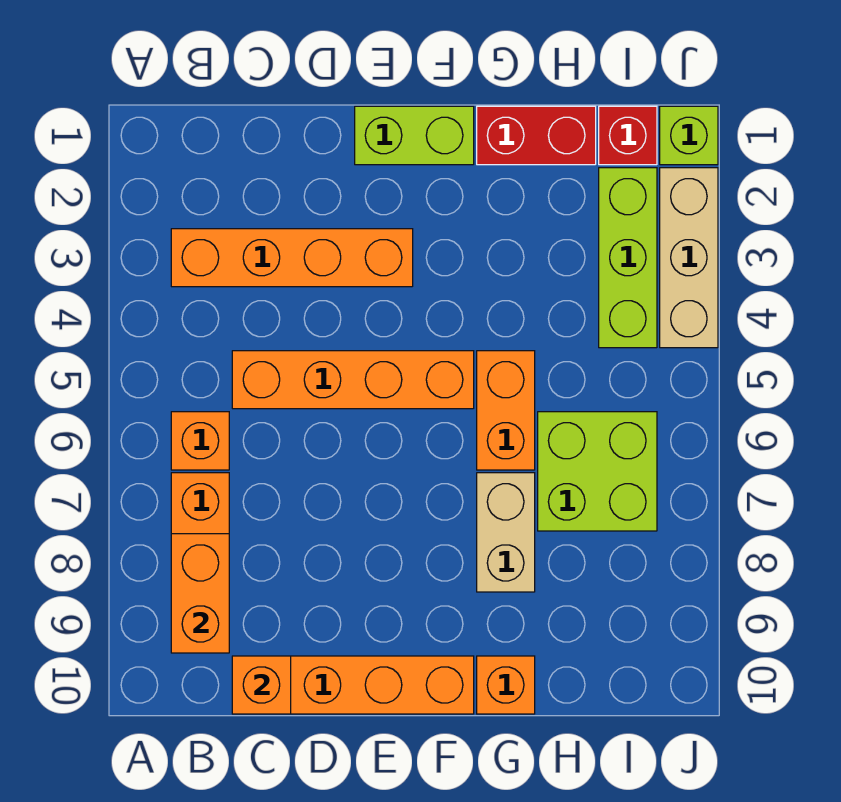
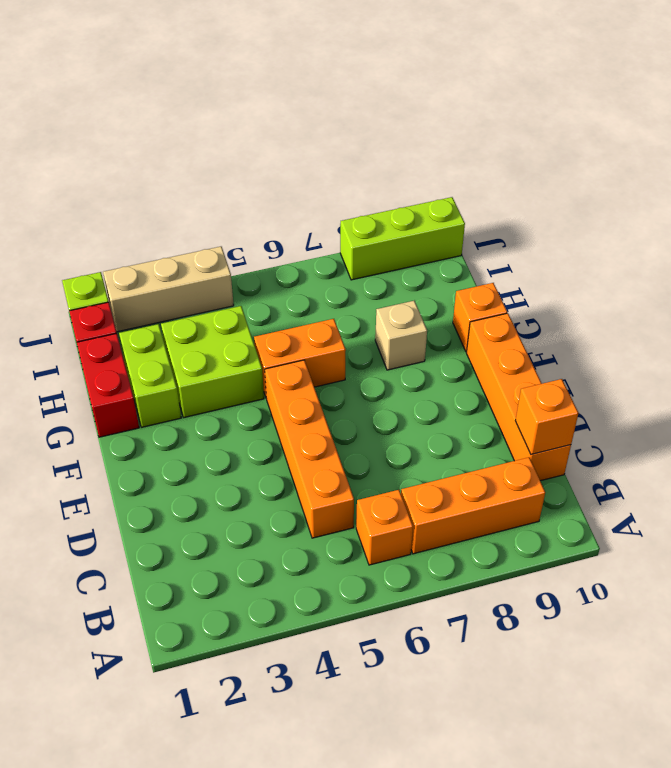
orange brick B3:E3 level 1 -> none
orange brick B8:B9 level 2 -> none
lime brick E1:F1 level 1 -> lime brick G2:H2 level 1
tan brick G7:G8 level 1 -> tan brick G8 level 1
lime brick H6:I7 level 1 -> lime brick G3:H4 level 1
lime brick I2:I4 level 1 -> lime brick J8:J10 level 1

